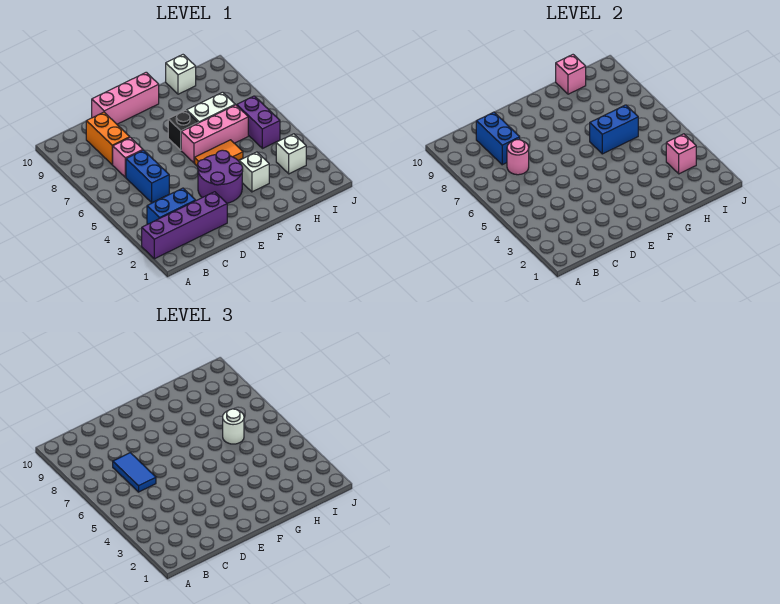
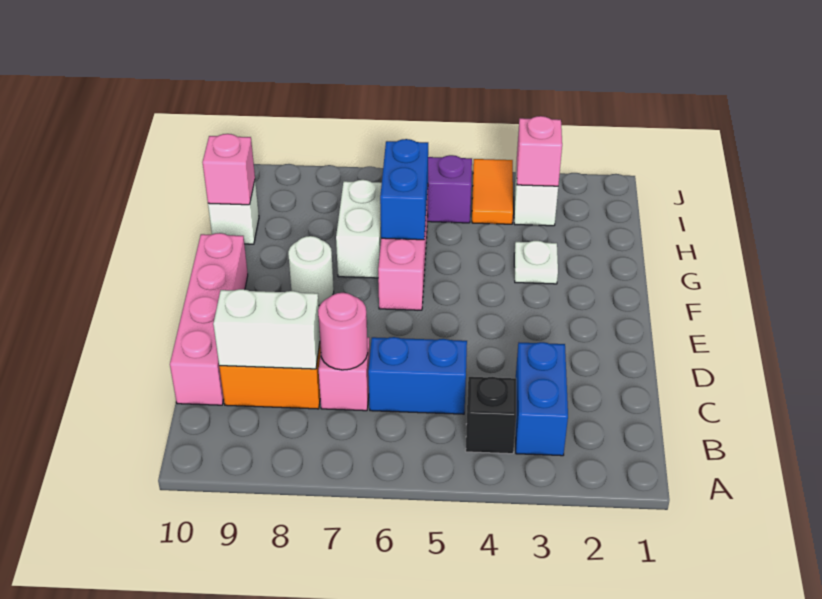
purple brick A2:D2 level 1 -> none
blue tile C6:C7 level 3 -> none
blue brick C8:C9 level 2 -> white brick C8:C9 level 2
pink brick D10:F10 level 1 -> pink brick C10:F10 level 1
purple round brick E3:F4 level 1 -> none
orange tile F5:G5 level 1 -> orange tile I4:J4 level 1
black brick F7 level 1 -> black brick B4 level 1
white brick G3 level 1 -> white plate G3 level 1
white round brick H6 level 3 -> white round brick F8 level 1

